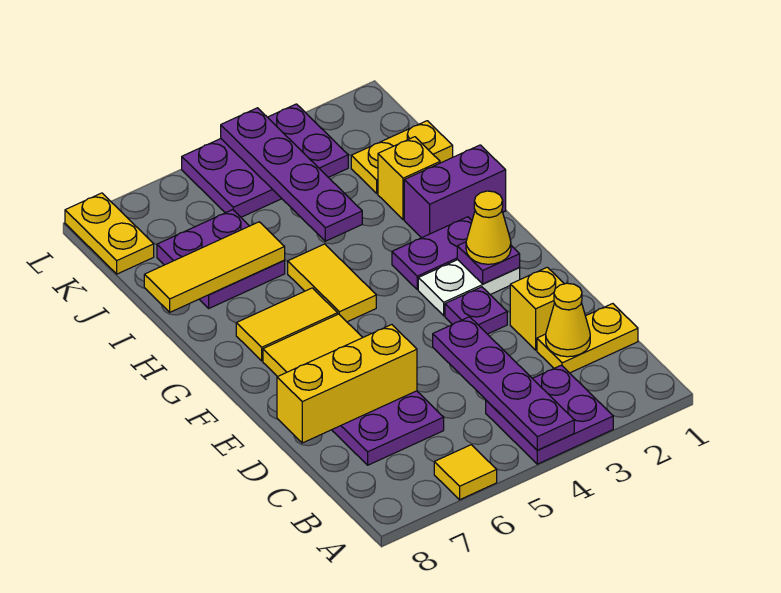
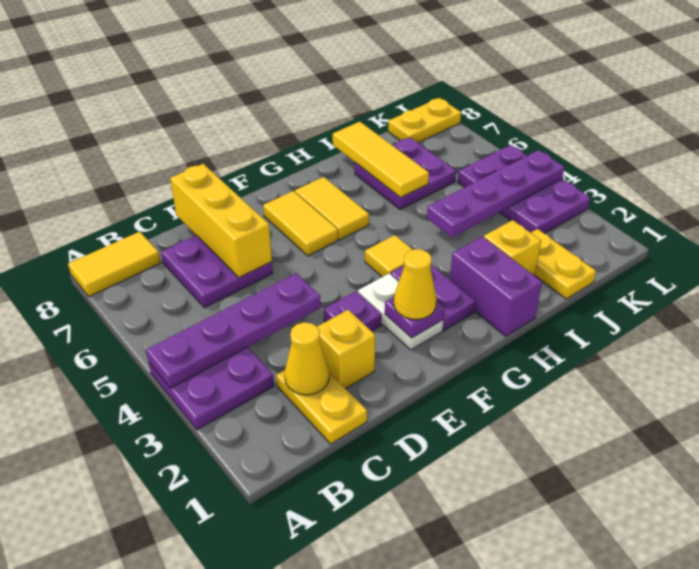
yellow tile A6 level 1 -> yellow tile G4 level 1
yellow tile G5:H5 level 1 -> yellow tile A8:B8 level 1

